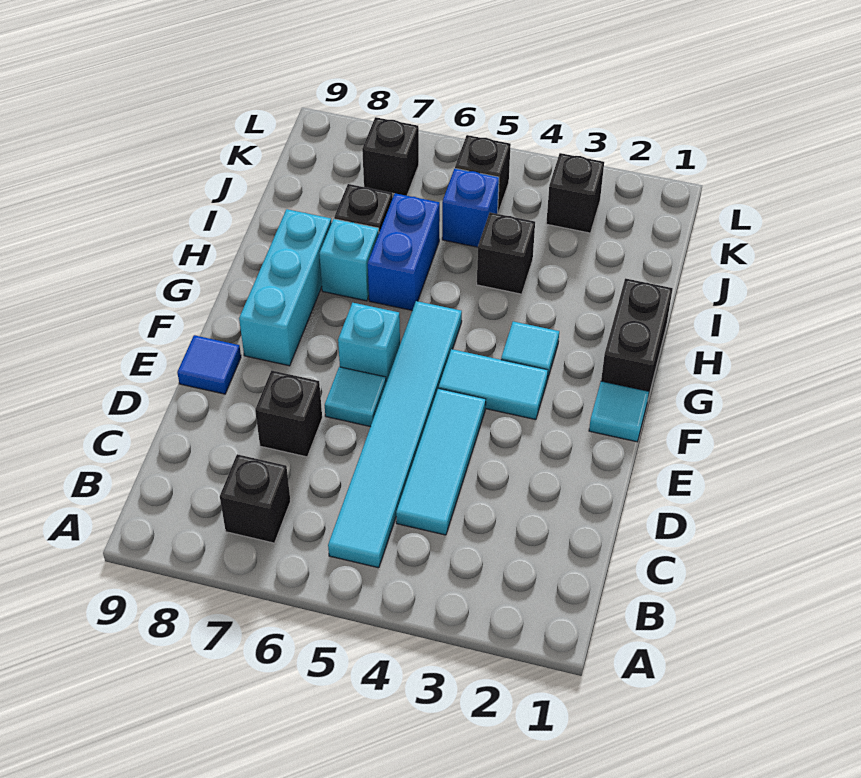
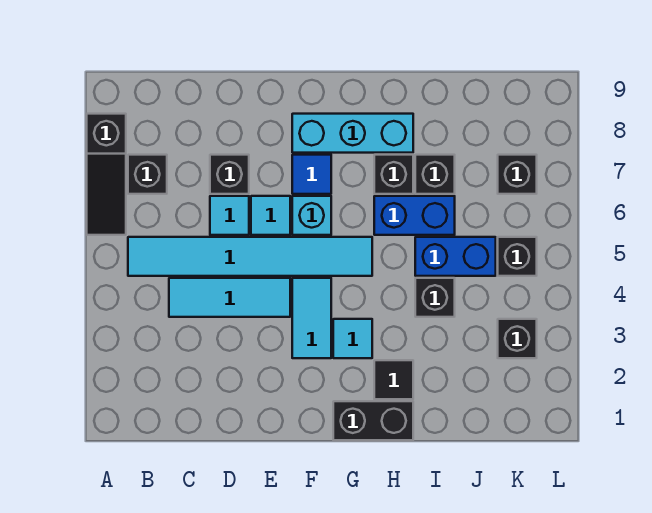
none -> black slope A6:A8 level 1 top 8
blue tile E9 level 1 -> blue tile F7 level 1
cyan tile F1 level 1 -> cyan tile D6 level 1
none -> black tile H2 level 1
cyan brick H7 level 1 -> black brick H7 level 1
blue brick J5 level 1 -> blue brick I5:J5 level 1

